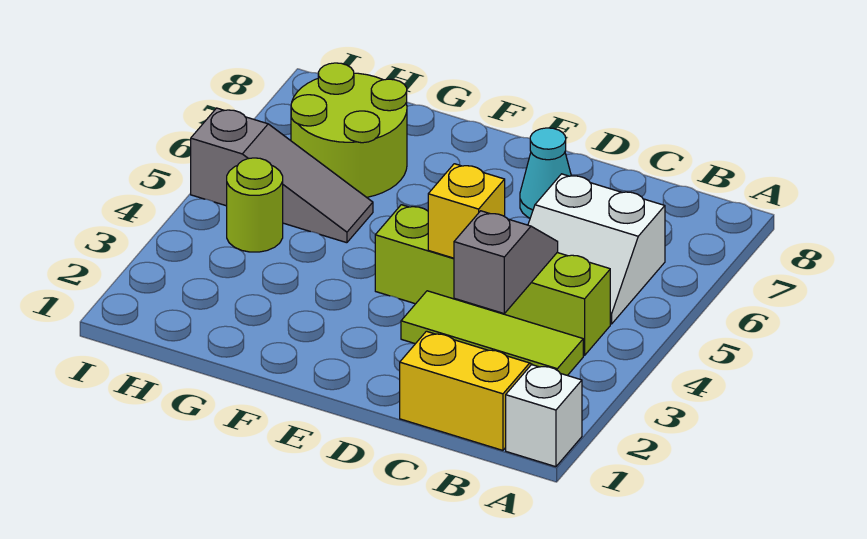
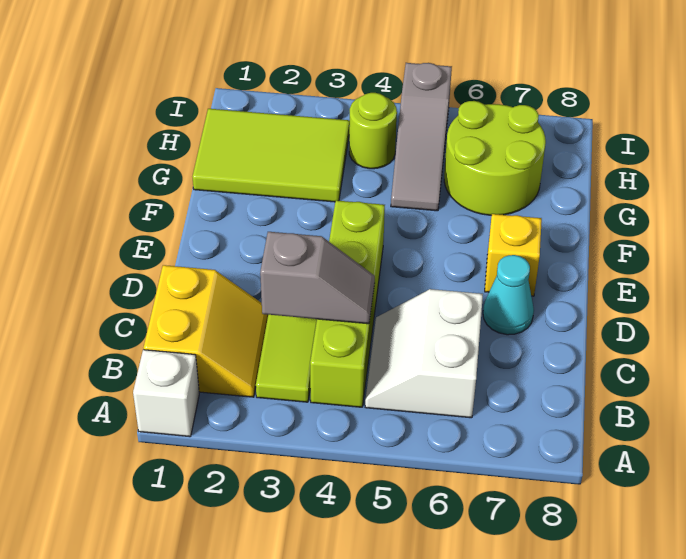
yellow brick D4 level 2 -> yellow brick E7 level 1
none -> lime tile G1:H3 level 1

